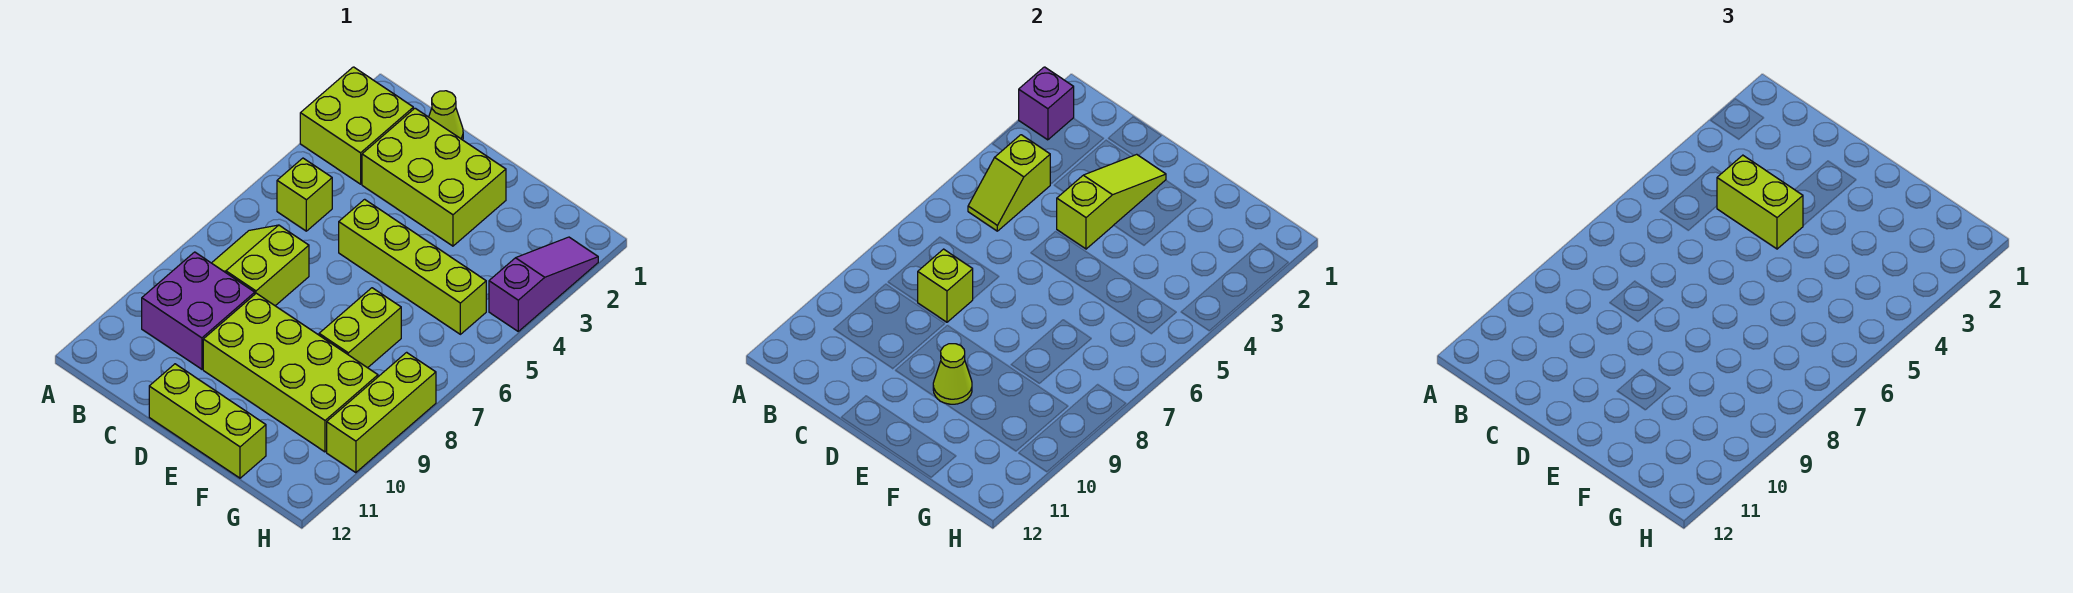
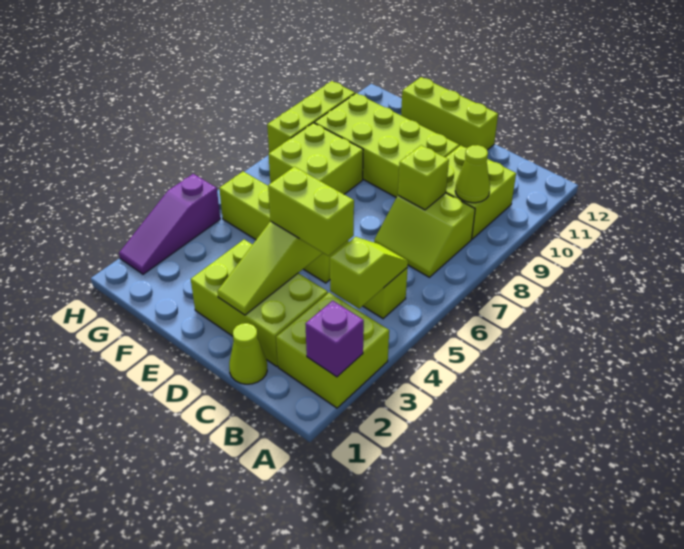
lime slope B7:C8 level 1 top C -> lime slope B7:C8 level 1 top 8
purple brick B9:C10 level 1 -> lime brick B9:C10 level 1
lime cone E10 level 2 -> lime cone B9 level 2
lime brick F7:F8 level 1 -> lime brick F7:G8 level 1

